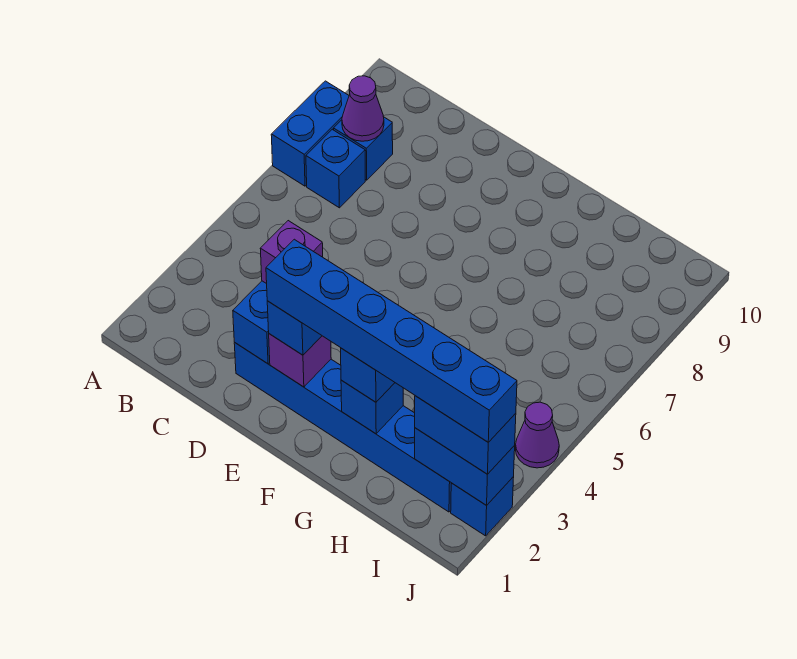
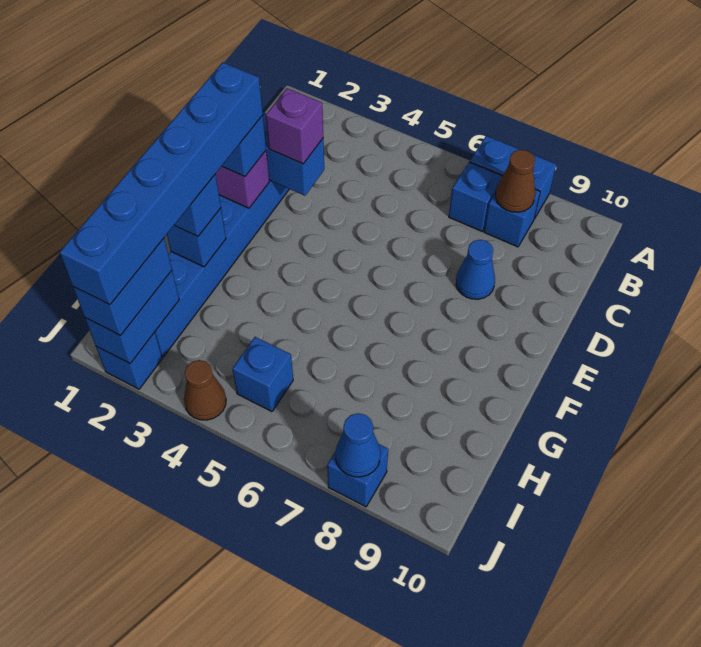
purple cone B8 level 2 -> brown cone B8 level 2
none -> blue cone D8 level 1
none -> blue brick I5 level 1
purple cone J4 level 1 -> brown cone J4 level 1
none -> blue brick J8 level 1
none -> blue cone J8 level 2

